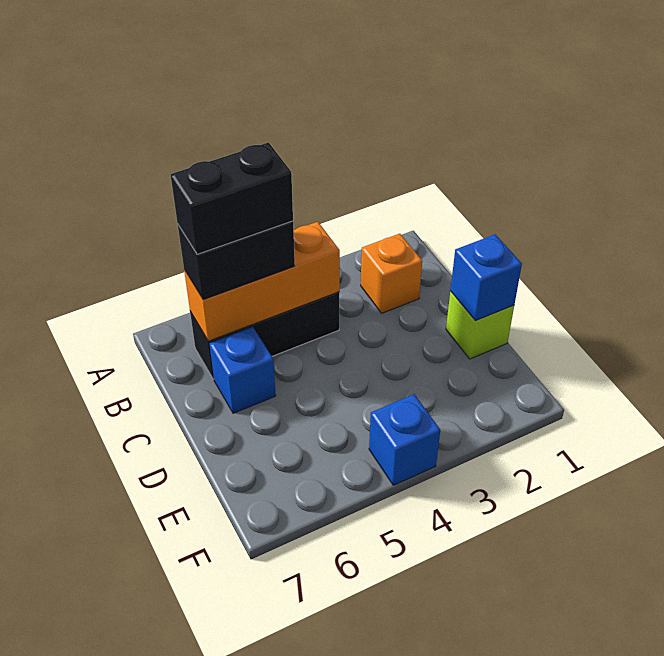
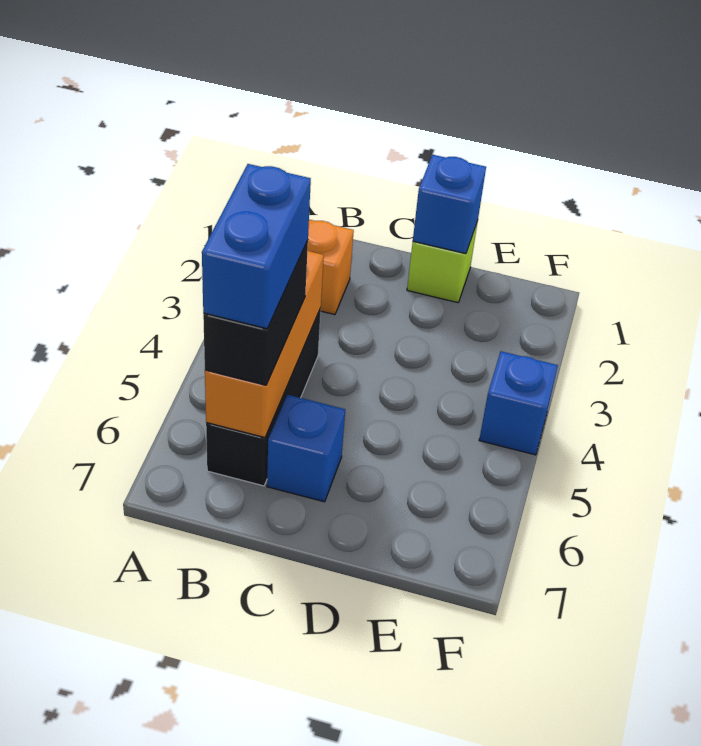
black brick B5:B6 level 4 -> blue brick B5:B6 level 4

